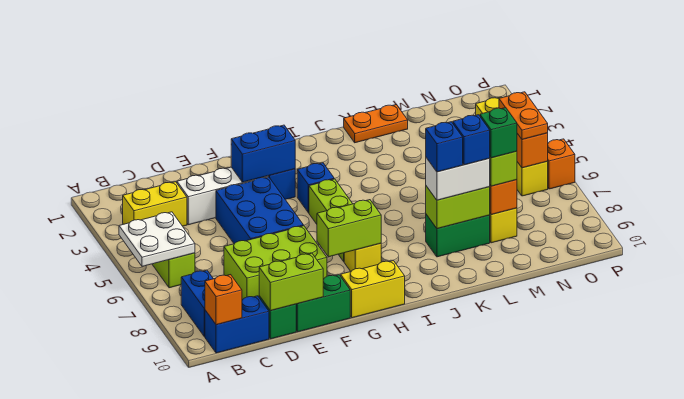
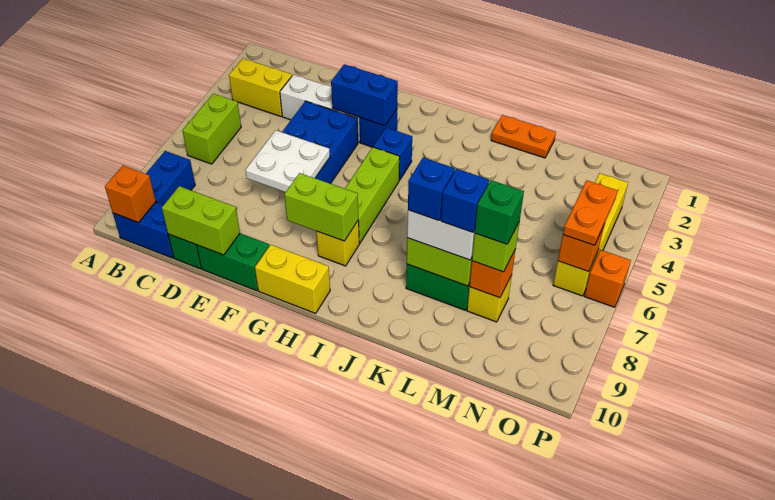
white plate A5:B6 level 2 -> white plate E6:F7 level 2
lime brick D7:F8 level 1 -> none

